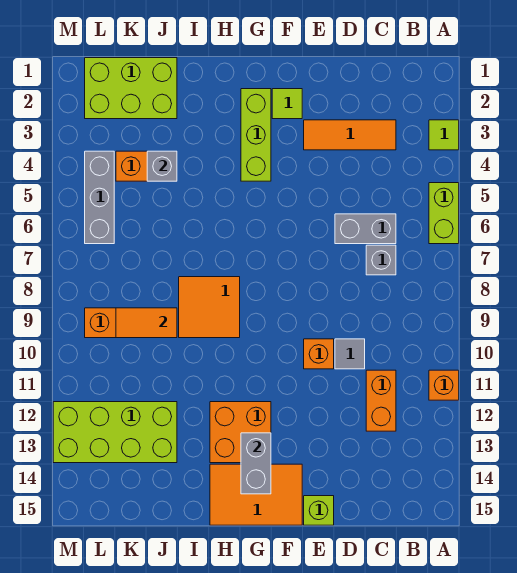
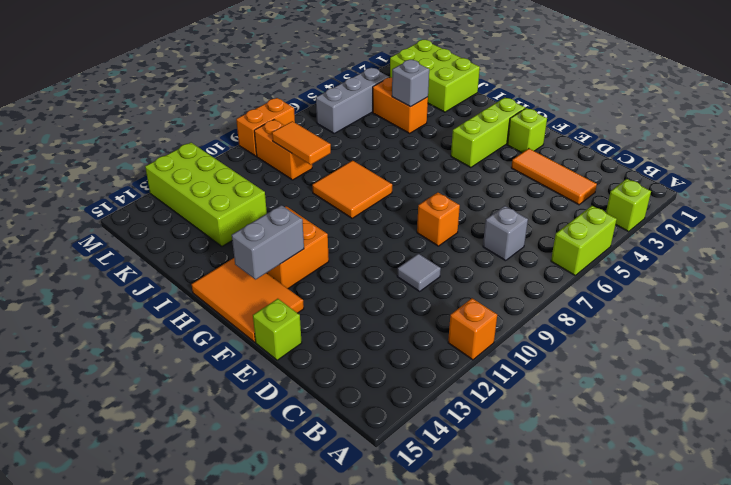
lime tile A3 level 1 -> lime brick A3 level 1
grey brick C6:D6 level 1 -> none
orange brick C11:C12 level 1 -> orange brick M8:M9 level 1
orange brick E10 level 1 -> orange brick E8 level 1
lime tile F2 level 1 -> lime brick F2 level 1

